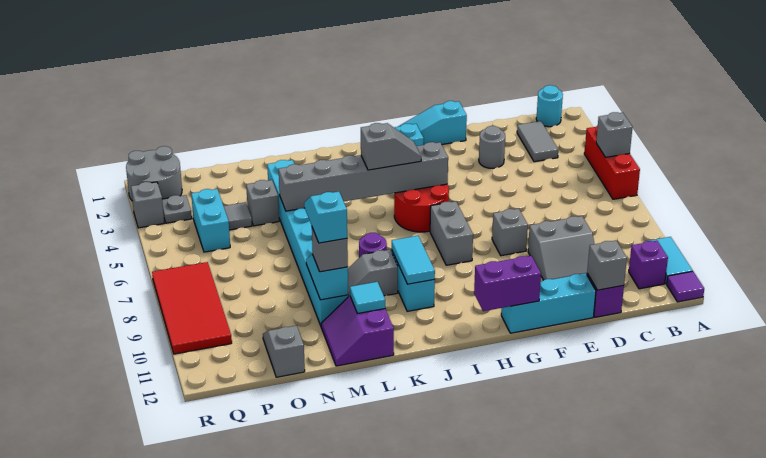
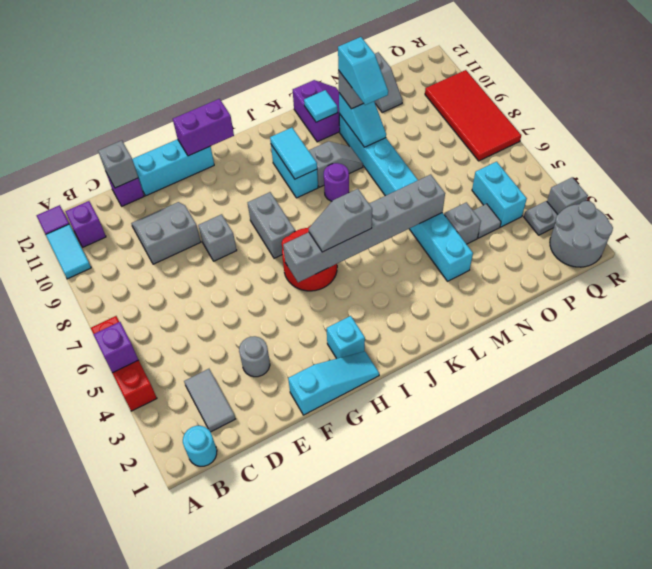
grey brick A5 level 2 -> purple brick A5 level 2

